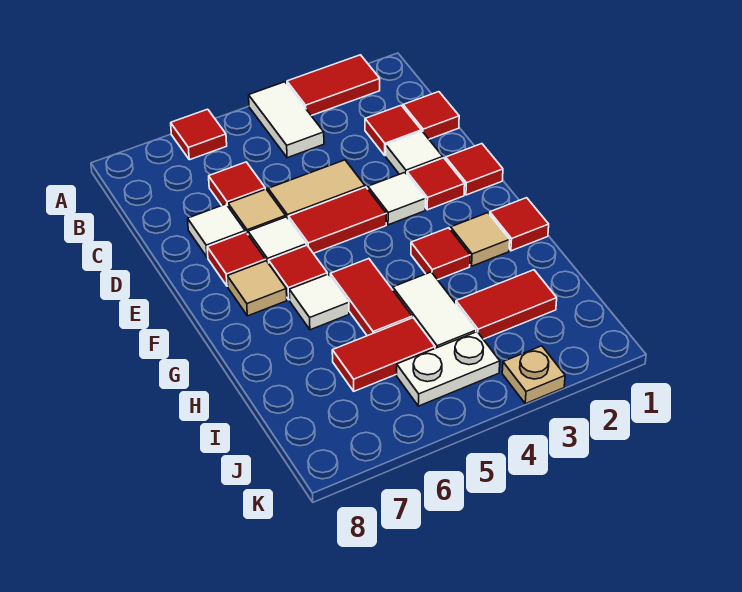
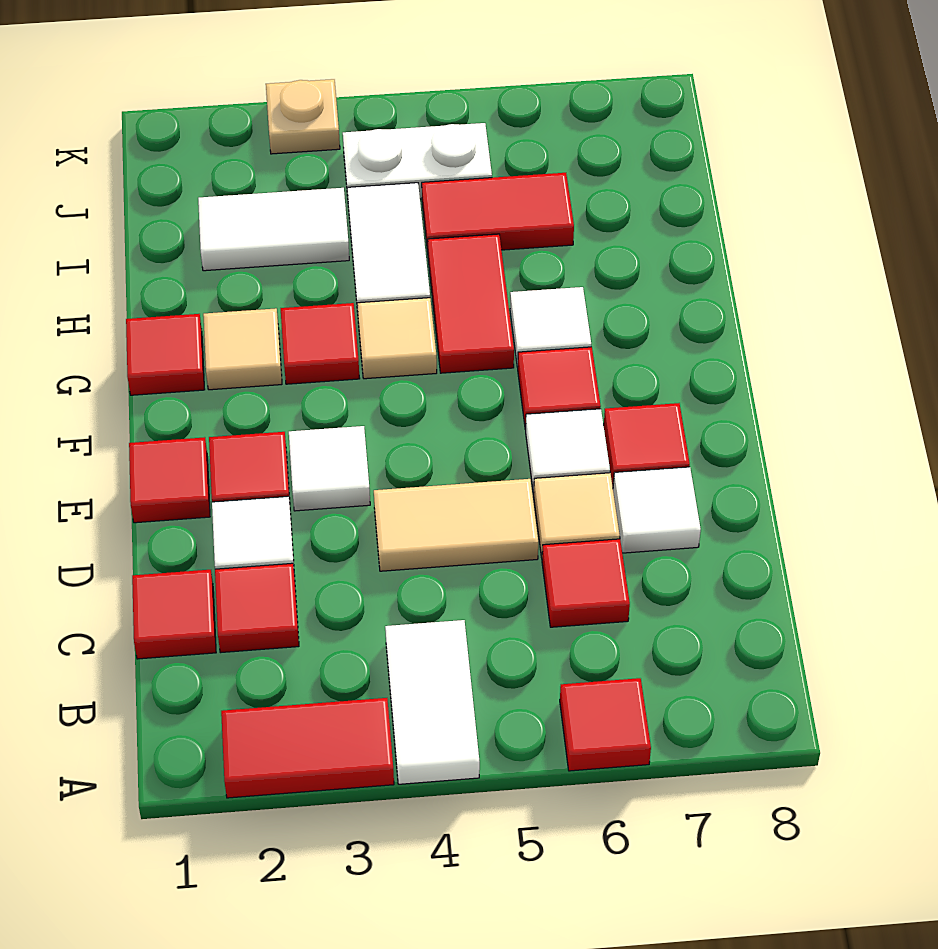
red tile E4:E5 level 1 -> none
tan tile F7 level 1 -> tan tile G4 level 1
red tile I2:I3 level 1 -> white tile I2:I3 level 1

